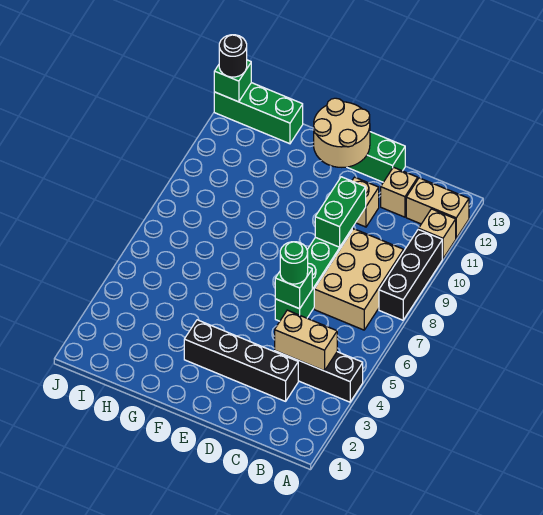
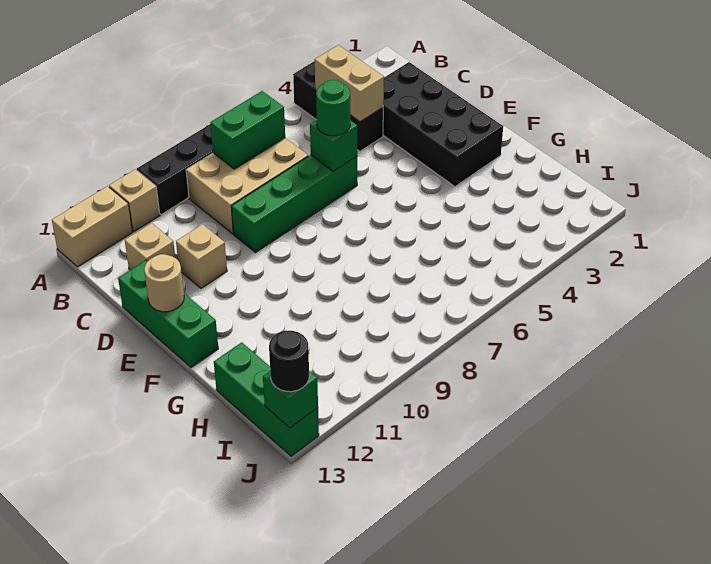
tan brick A12:B12 level 1 -> tan brick A12:A13 level 1
black brick C3:F3 level 1 -> black brick C2:F3 level 1
green brick D9:D10 level 2 -> green brick B7:B8 level 2
tan round brick E12:F13 level 2 -> tan round brick E13 level 2

